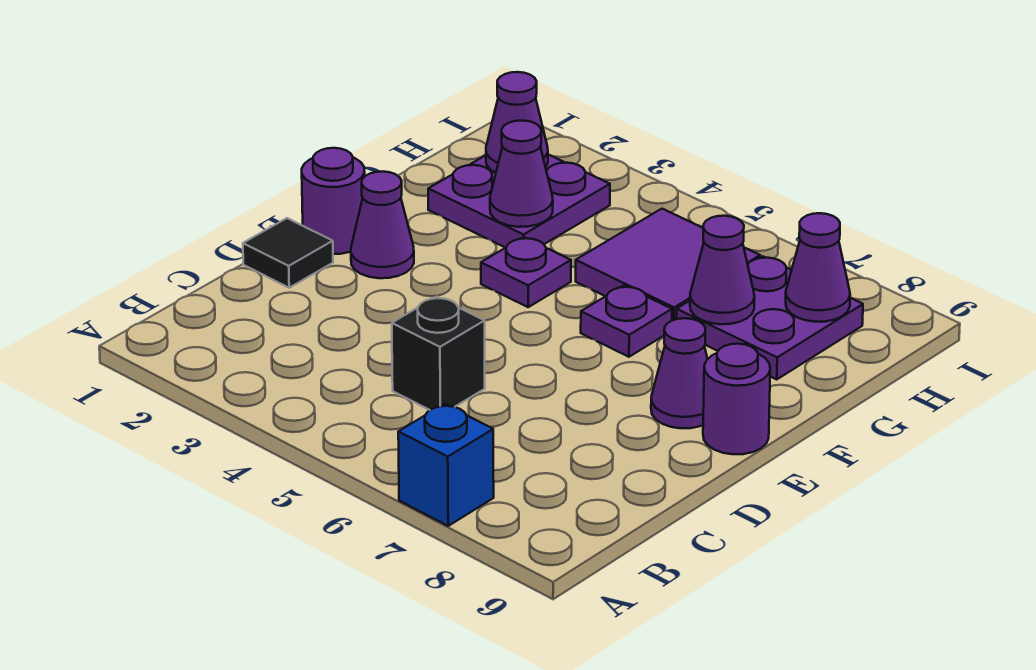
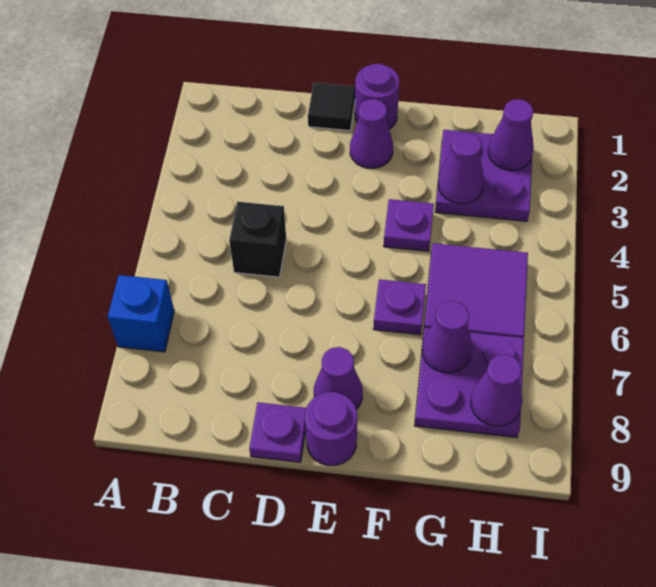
none -> purple plate D9 level 1

